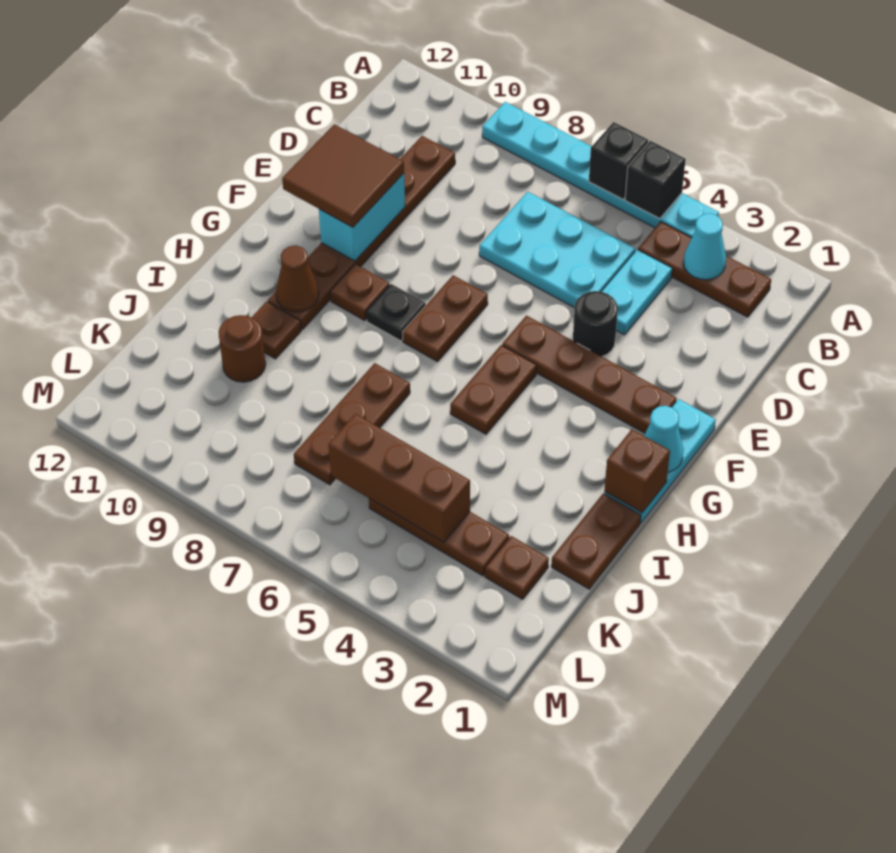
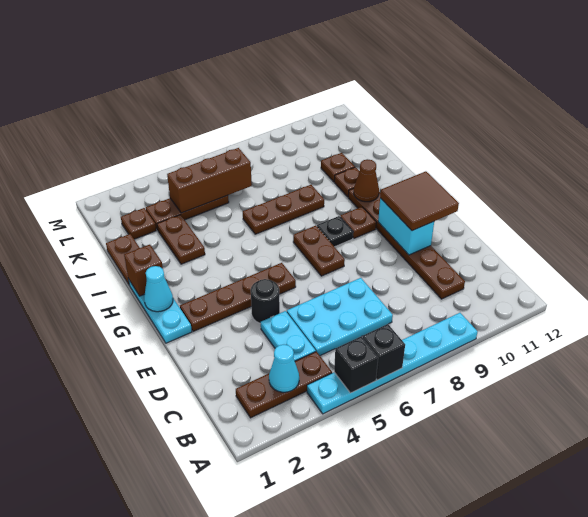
brown plate G5:H5 level 1 -> brown plate I3:J3 level 1
brown plate I7:K7 level 1 -> brown plate I6:I8 level 1
brown round brick J10 level 1 -> brown plate J10 level 1

